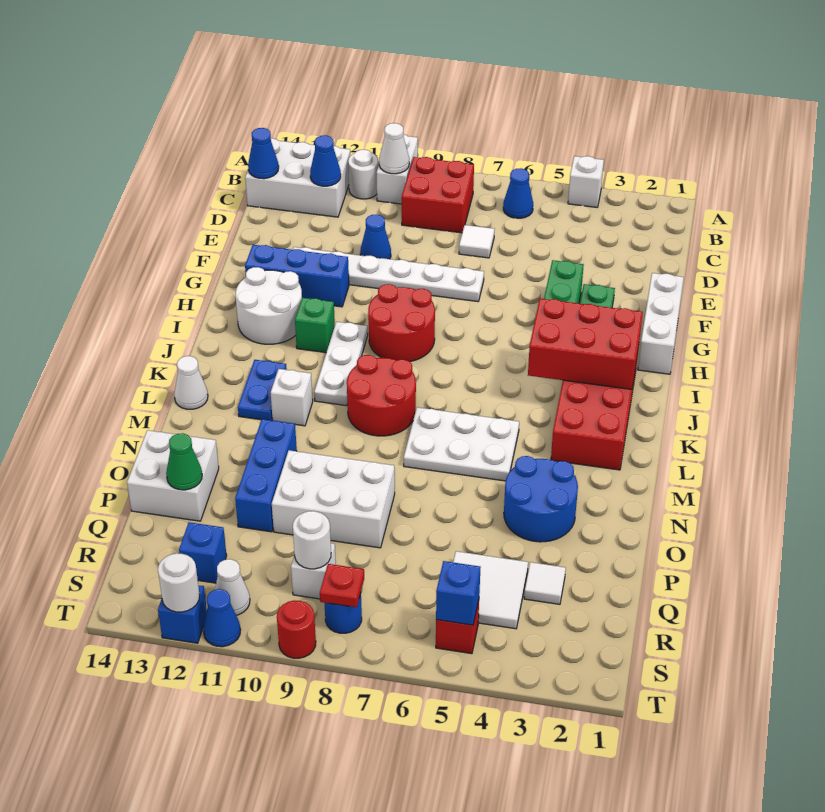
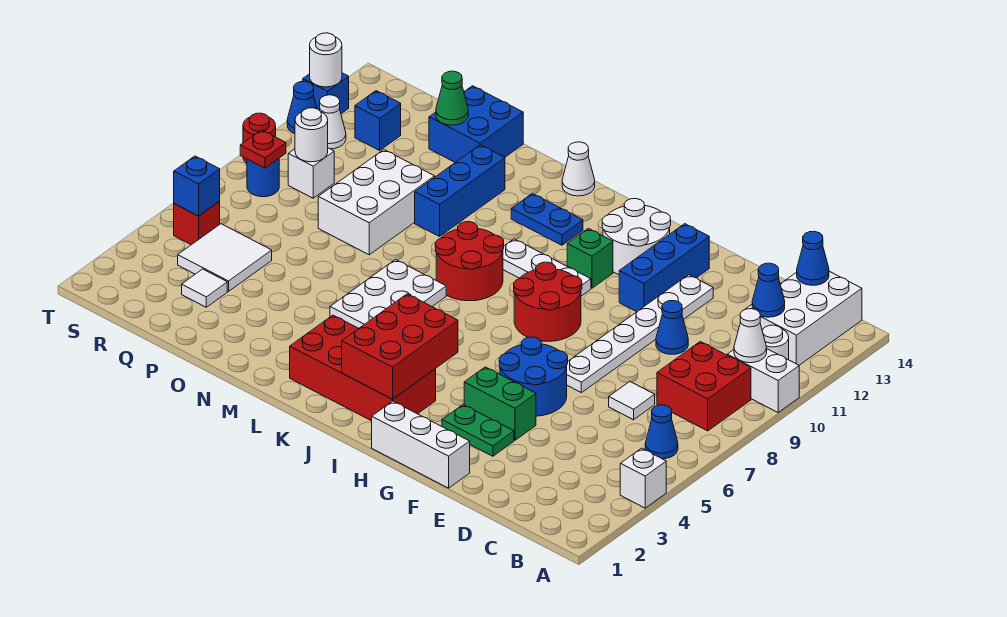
white brick L11 level 1 -> none
blue round brick N3:O4 level 1 -> blue round brick F5:G6 level 1
blue brick N11:P11 level 1 -> blue brick N10:N12 level 1
white brick O13:P14 level 1 -> blue brick O13:P14 level 1

